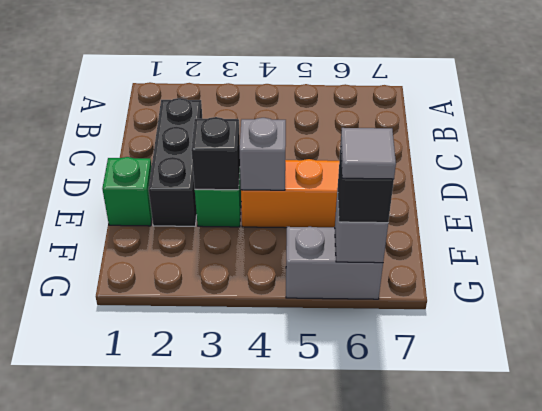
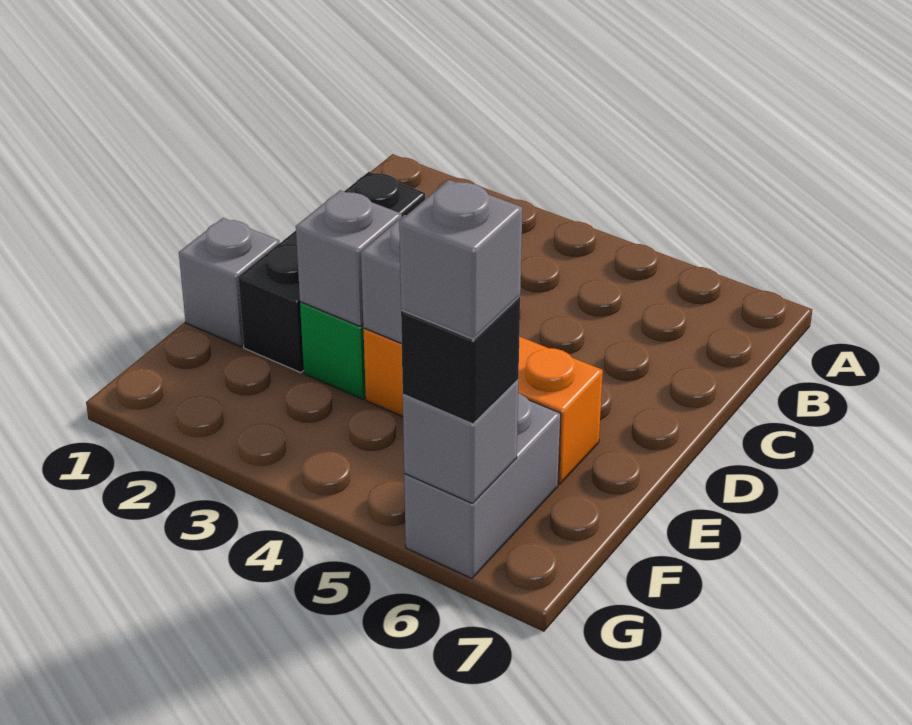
green brick E1 level 1 -> grey brick E1 level 1
black brick E3 level 2 -> grey brick E3 level 2
grey brick G5:G6 level 1 -> grey brick F6:G6 level 1
grey tile G6 level 4 -> grey brick G6 level 4

